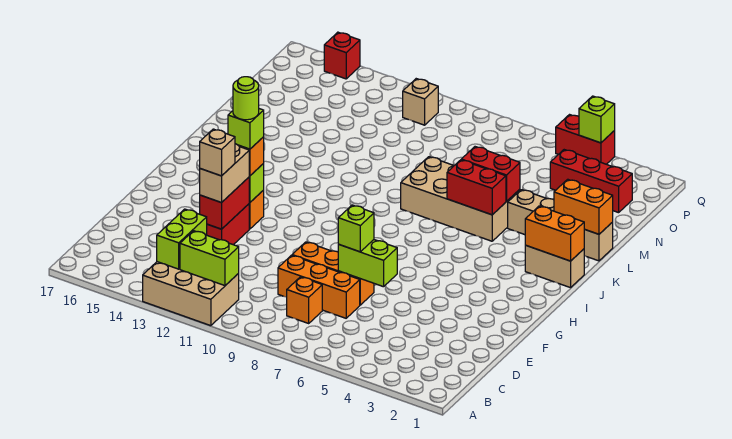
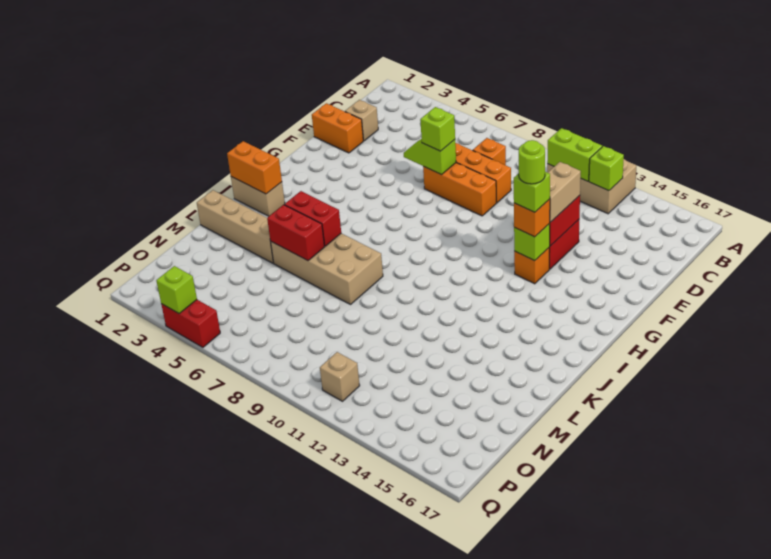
lime brick B13:C13 level 2 -> lime brick B13 level 2
lime brick E6:E7 level 2 -> lime slope E6:E7 level 2 top 7
tan brick E13 level 4 -> tan brick D2 level 1
orange brick L1:L2 level 2 -> orange brick E1:E2 level 1
red brick O2:O4 level 1 -> none
red brick Q15 level 1 -> none

